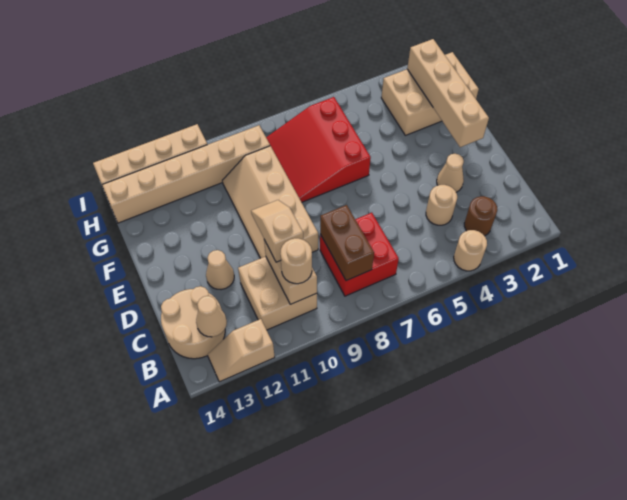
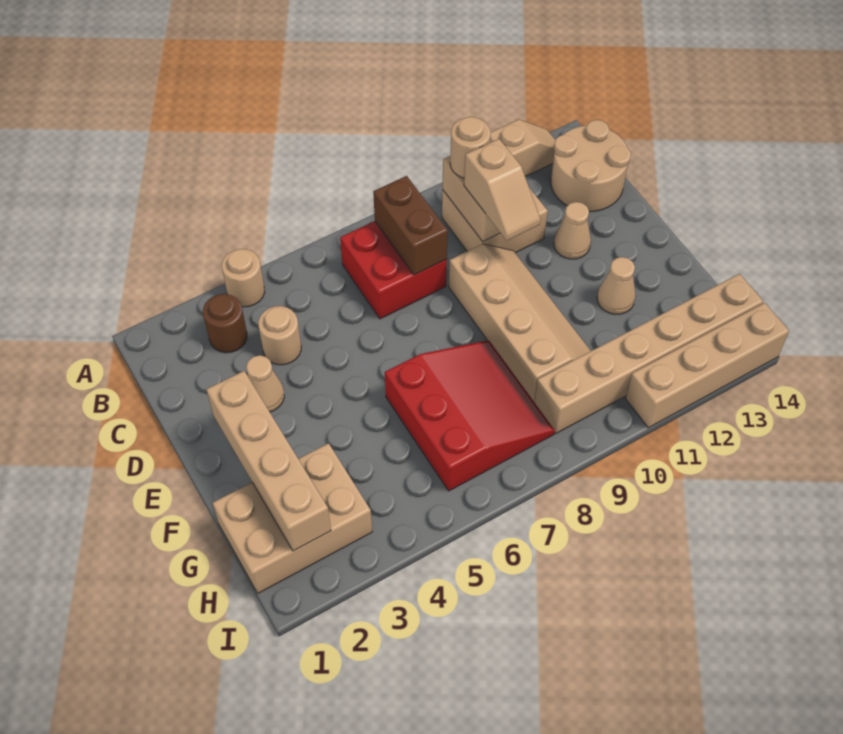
tan cone B13 level 2 -> tan cone F12 level 1

